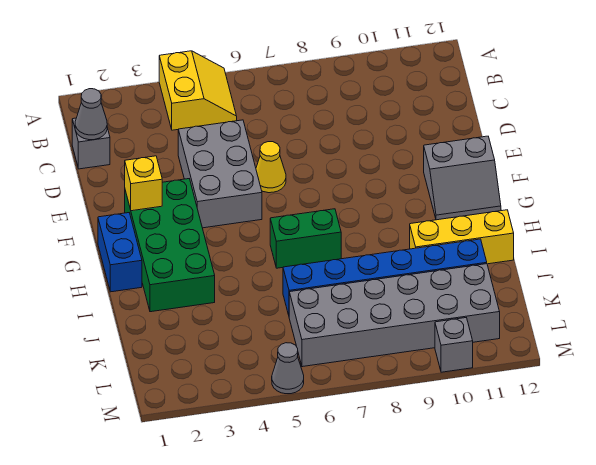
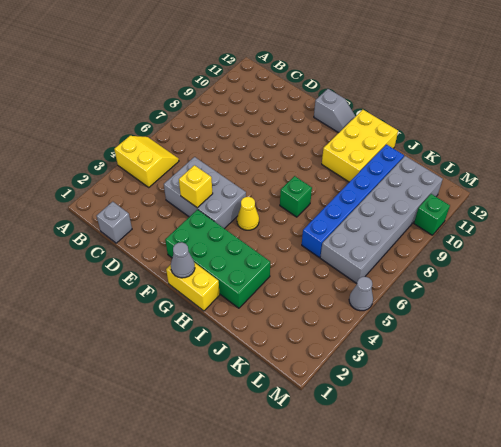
grey cone C1 level 2 -> grey cone G1 level 2
yellow cone E6 level 1 -> yellow cone G5 level 1
yellow brick F2 level 2 -> yellow brick E4 level 2
grey slope F11:G12 level 1 top F -> grey slope F12:G12 level 1 top F
blue brick G1:H1 level 1 -> yellow brick G1:H1 level 1
green brick H6:H7 level 1 -> green brick H7 level 1
yellow brick I10:I12 level 1 -> yellow brick H10:I12 level 1
grey brick M10 level 1 -> green brick M10 level 1

